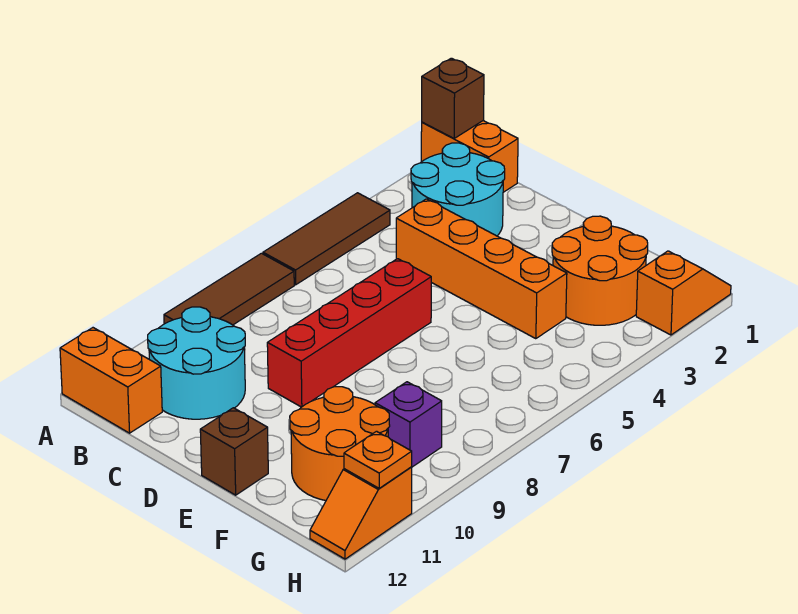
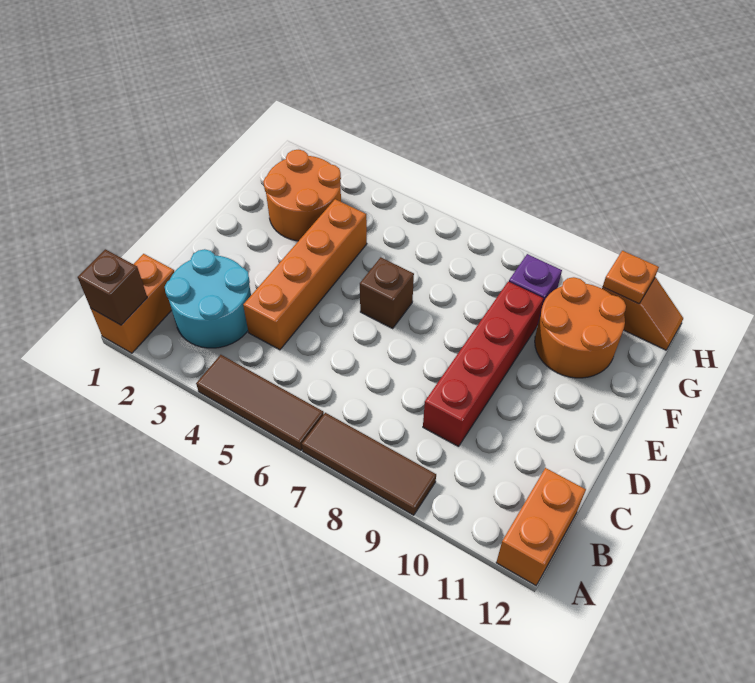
cyan round brick B10:C11 level 1 -> none
red brick D6:D9 level 1 -> red brick C9:F9 level 1
brown brick E12 level 1 -> brown brick E6 level 1
orange slope H1:H2 level 1 top 2 -> none

